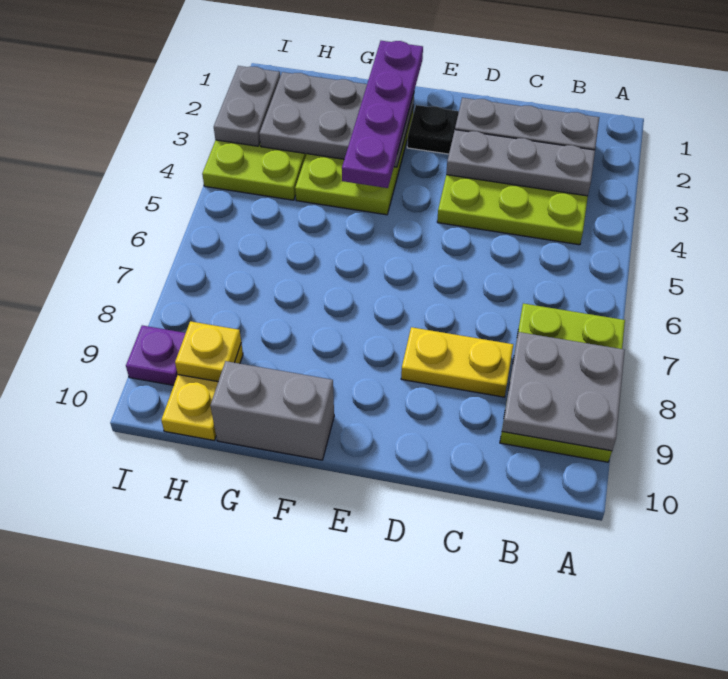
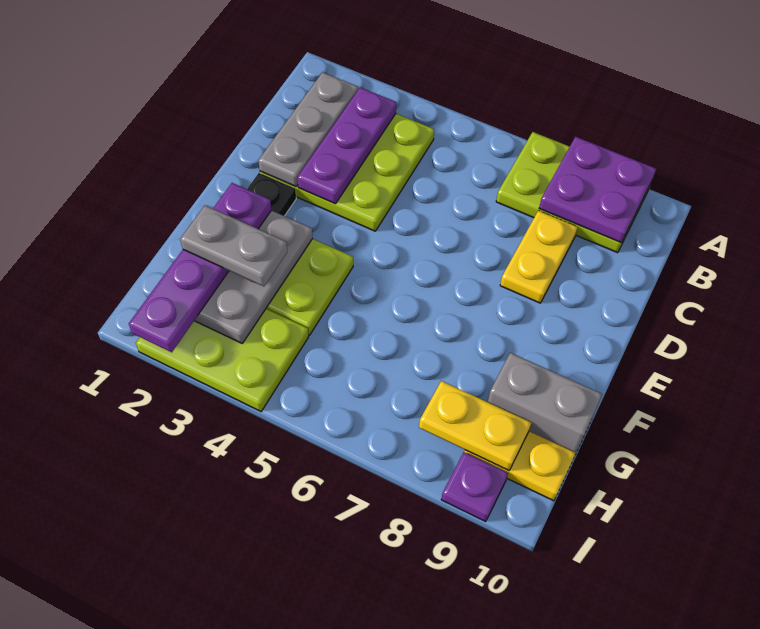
grey plate A8:B9 level 2 -> purple plate A8:B9 level 2
grey plate B3:D3 level 2 -> purple plate B3:D3 level 2
purple plate F1:F4 level 3 -> purple plate F2:I2 level 3
grey brick F10:G10 level 1 -> grey brick G9:G10 level 1
yellow plate H9 level 2 -> yellow plate H8:H9 level 2
grey plate I2:I3 level 2 -> grey plate G2:G3 level 4

